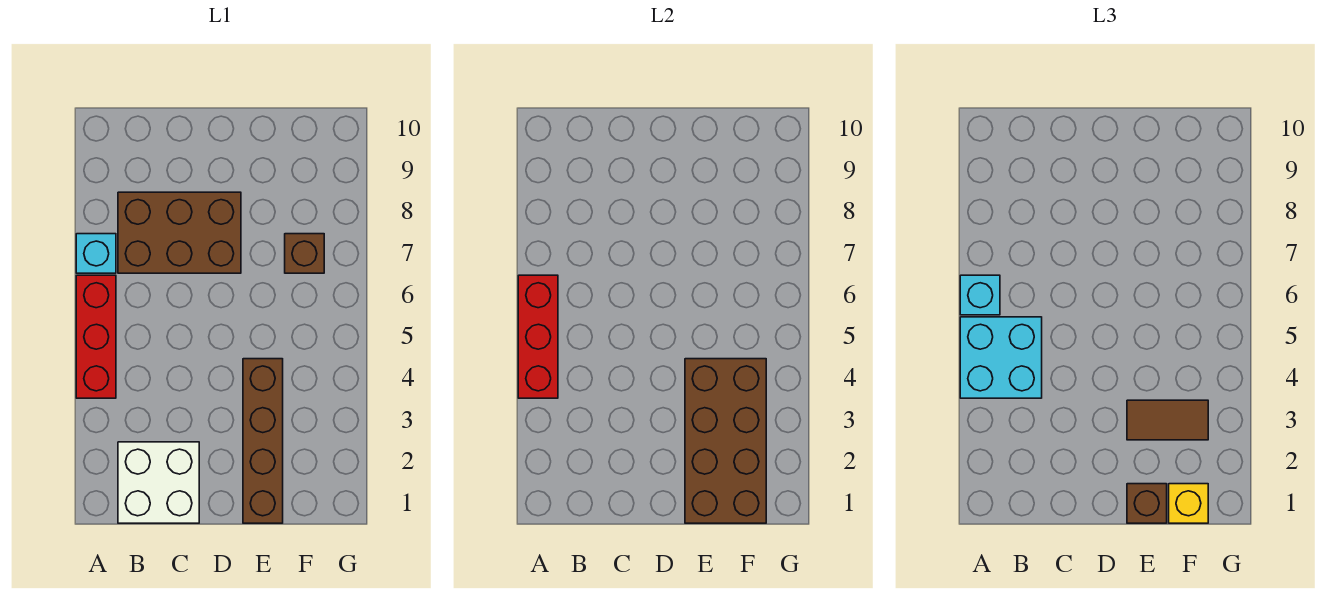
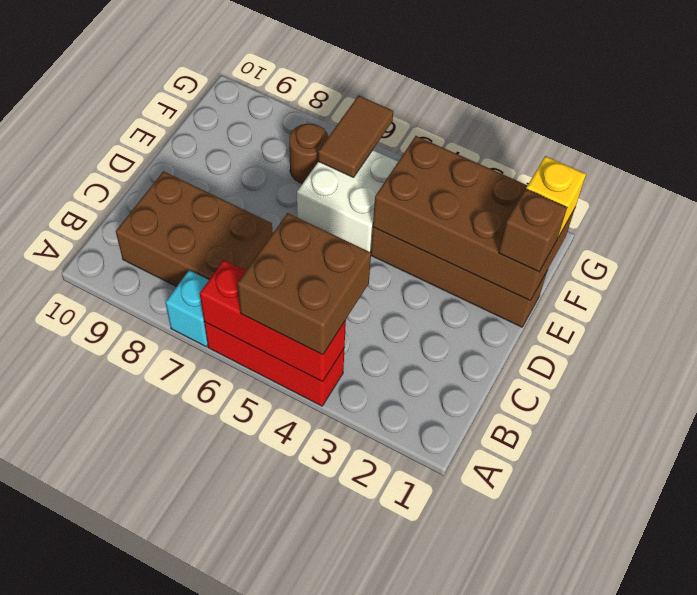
cyan brick A4:B5 level 3 -> brown brick A4:B5 level 3
cyan brick A6 level 3 -> none
white brick B1:C2 level 1 -> white brick E5:F6 level 1
brown brick B7:D8 level 1 -> brown brick B7:C9 level 1
brown tile E3:F3 level 3 -> brown tile F6:G6 level 2
brown brick F7 level 1 -> brown round brick F7 level 1

